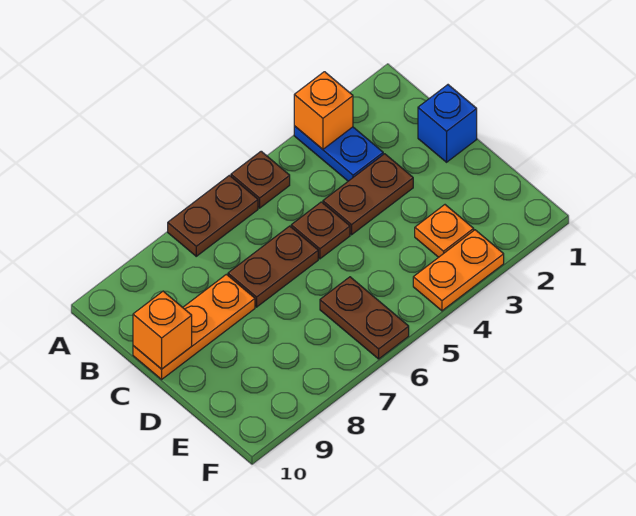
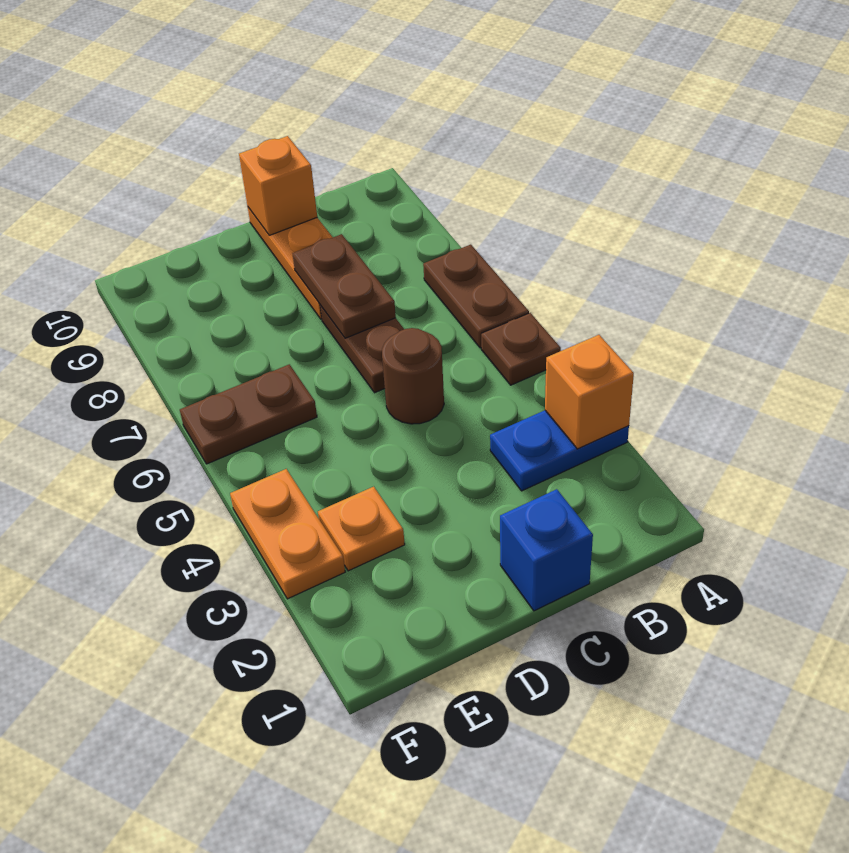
brown plate C3:C4 level 1 -> brown plate C7:C8 level 2
brown plate C5 level 1 -> brown round brick C5 level 1

